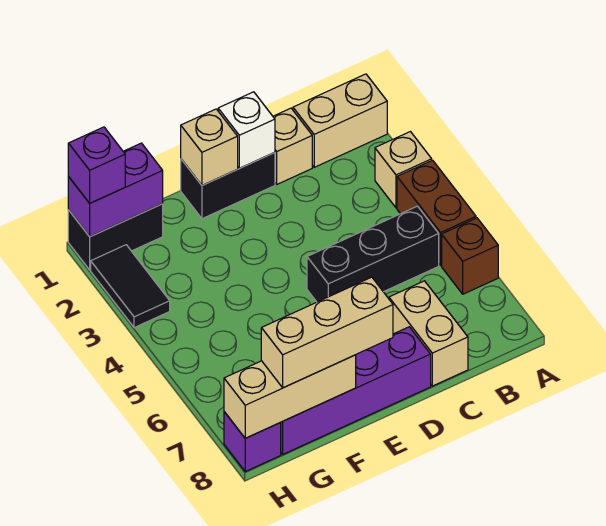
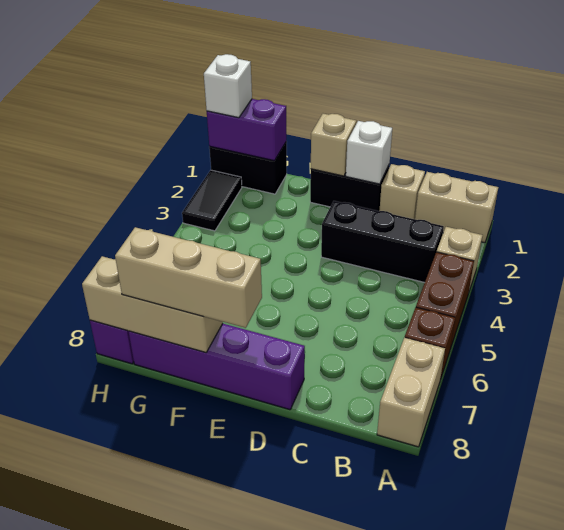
black brick B5:D5 level 1 -> black brick B3:D3 level 1
tan brick C7:C8 level 1 -> tan brick A7:A8 level 1
purple brick H1 level 3 -> white brick H1 level 3

